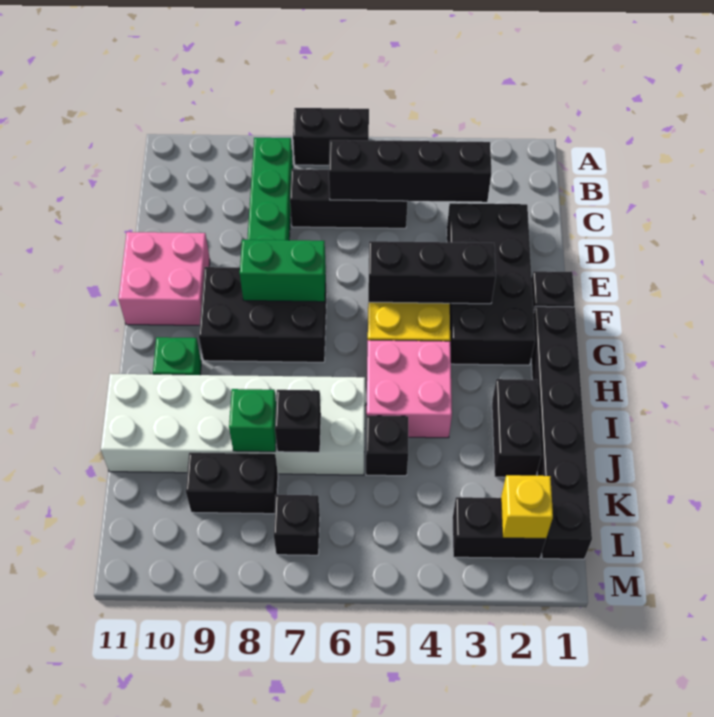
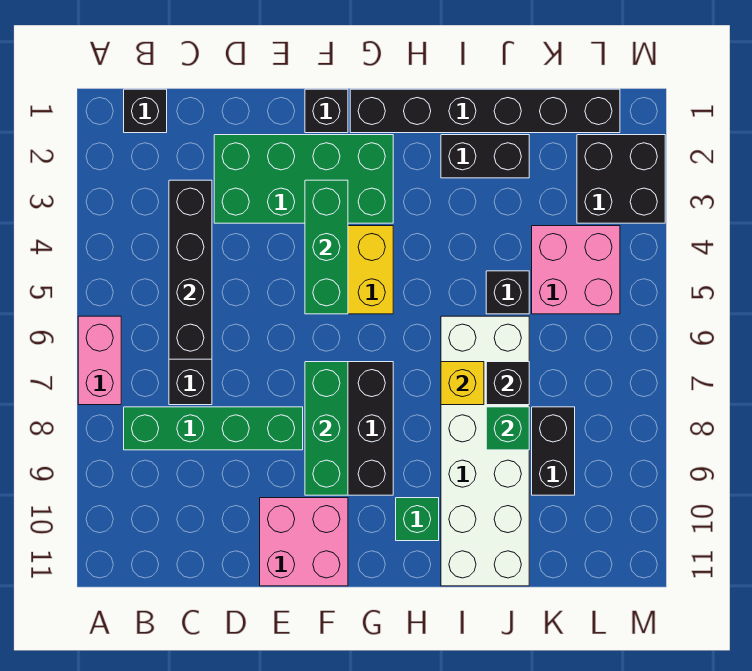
black brick A6:A7 level 1 -> pink brick A6:A7 level 1
black brick D2:G3 level 1 -> green brick D2:G3 level 1
black brick F3:F5 level 2 -> green brick F3:F5 level 2
green brick F7:F8 level 2 -> green brick F7:F9 level 2
pink brick H4:I5 level 1 -> pink brick K4:L5 level 1
black brick L2:L3 level 1 -> black brick L2:M3 level 1
yellow brick L2 level 2 -> yellow brick I7 level 2
black brick L7 level 1 -> black brick B1 level 1

